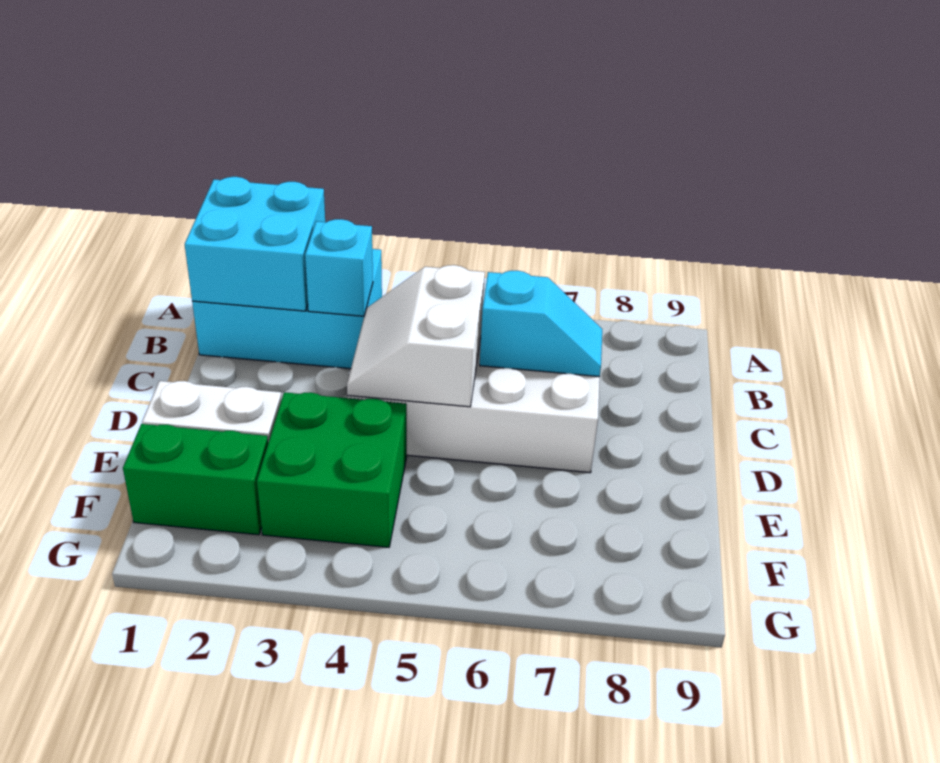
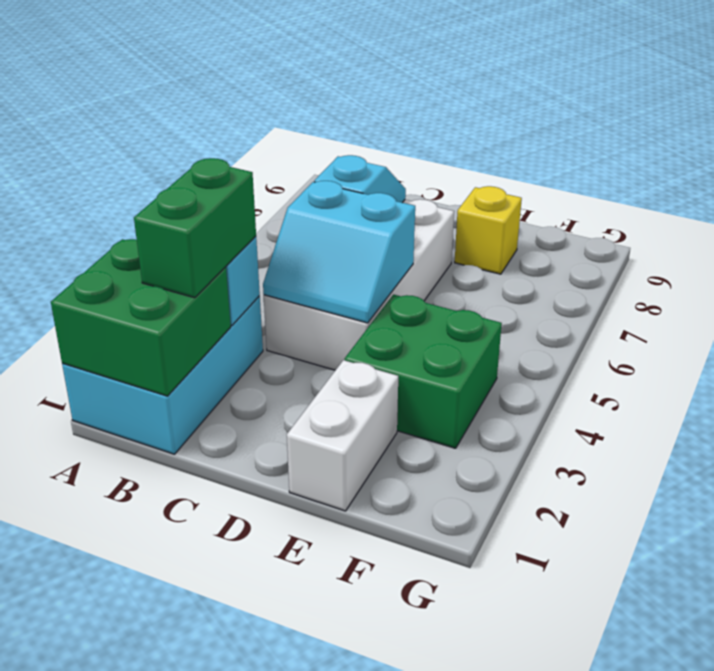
cyan brick A1:B2 level 2 -> green brick A1:B2 level 2
white slope C4:D5 level 2 top 5 -> cyan slope C4:D5 level 2 top 5
none -> yellow brick E8 level 1
green brick F1:F2 level 1 -> green brick B2:B3 level 3

